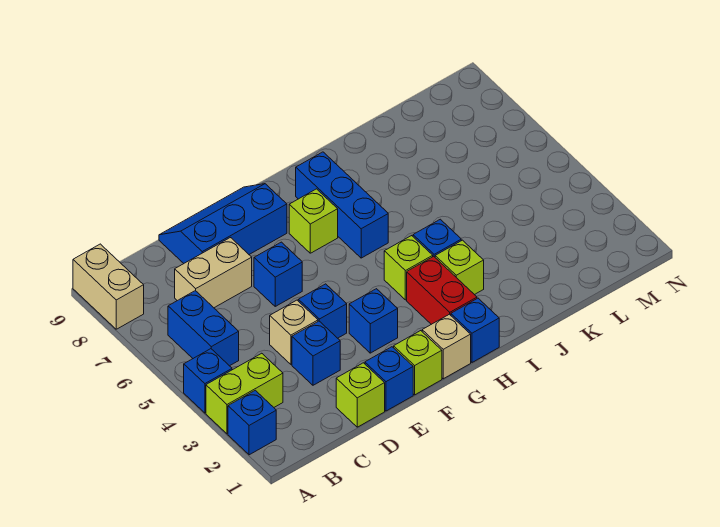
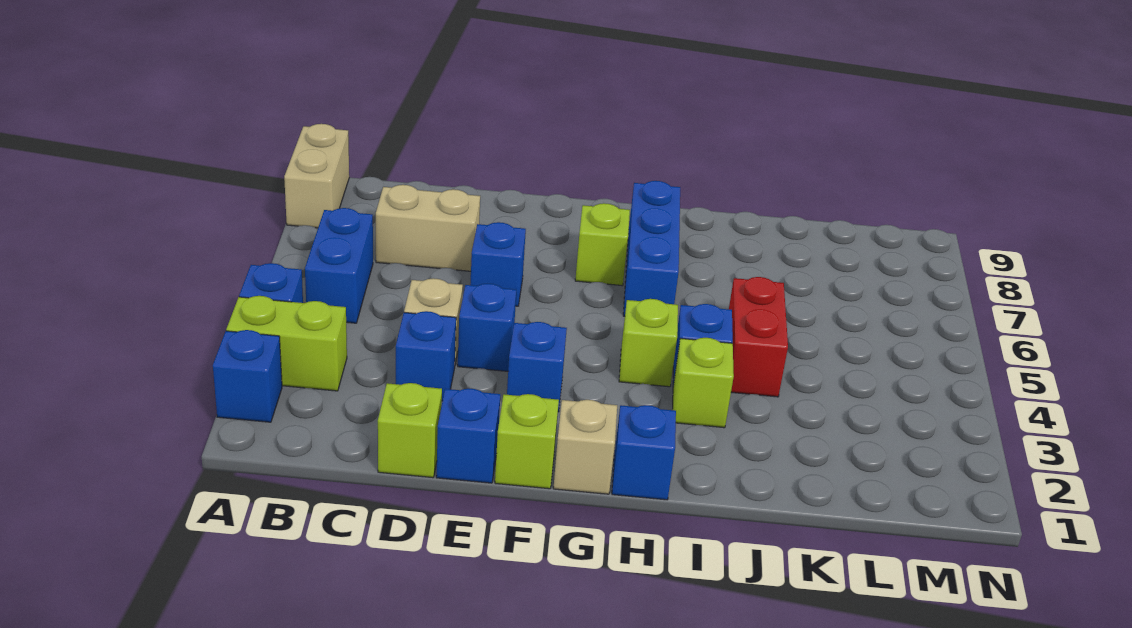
blue slope D8:F9 level 1 top 8 -> none
red brick H2:H3 level 1 -> red brick J4:J5 level 1

